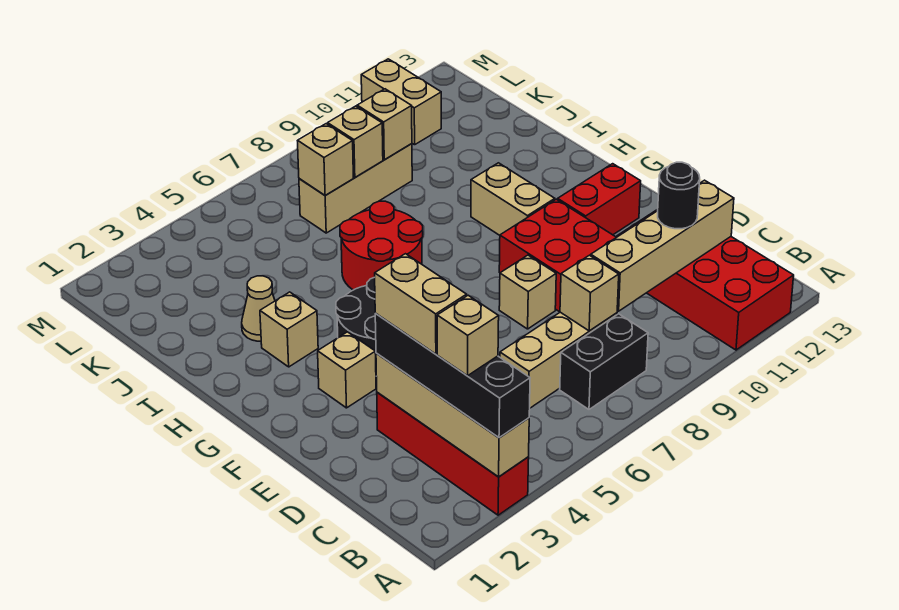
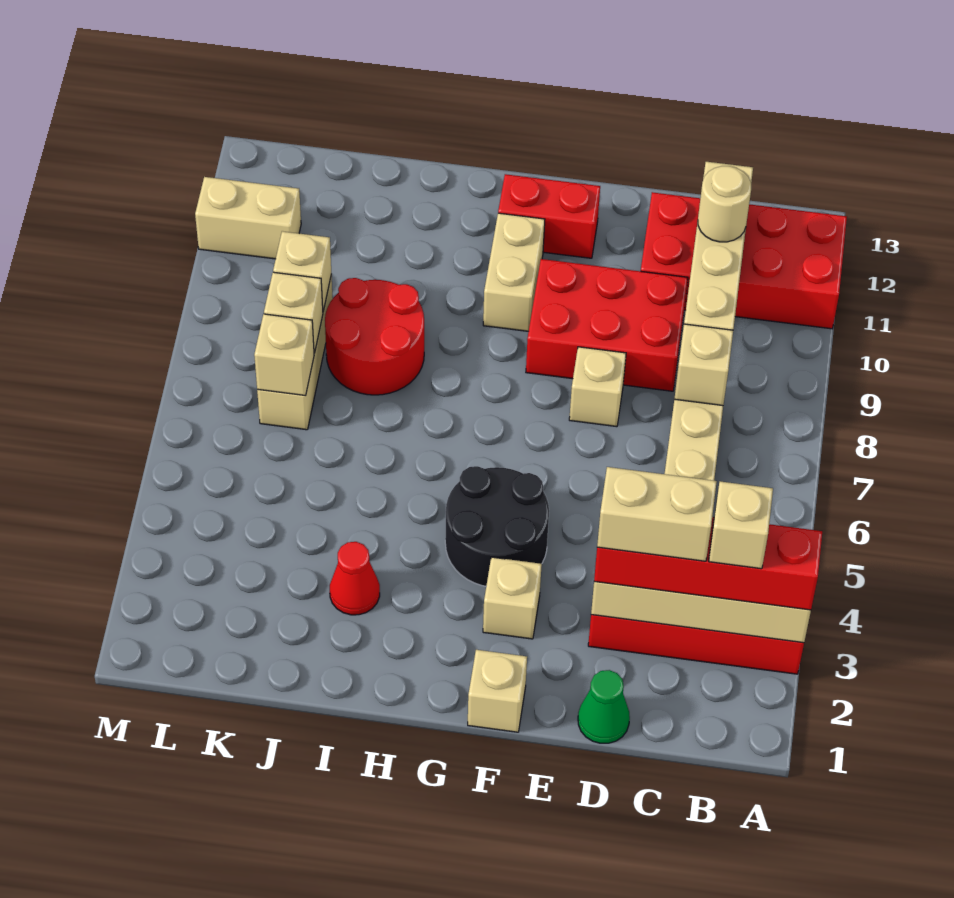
black brick A3:D3 level 3 -> red brick A3:D3 level 3
black brick B7:B8 level 1 -> none
black round brick C11 level 3 -> tan round brick C11 level 3
none -> green cone D1 level 1
red brick F11:F12 level 1 -> red brick F12:G12 level 1
tan brick G10:H10 level 1 -> tan brick G10:G11 level 1
tan brick H3 level 1 -> tan brick F1 level 1
red round brick H6:I7 level 1 -> red round brick I8:J9 level 1
tan cone I3 level 1 -> red cone I3 level 1

